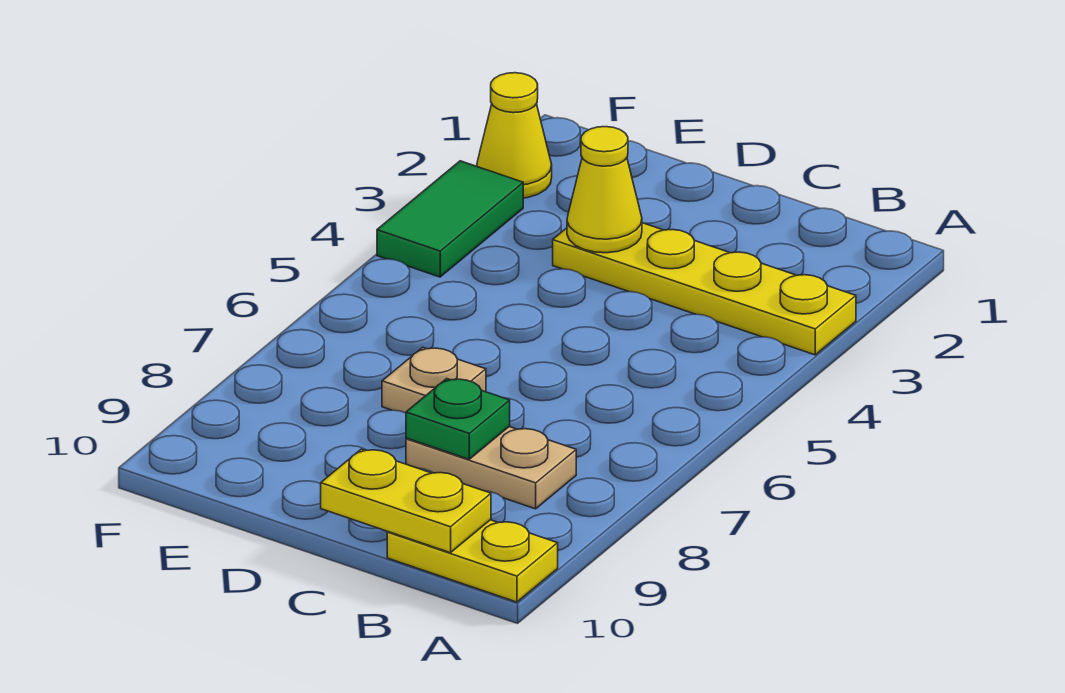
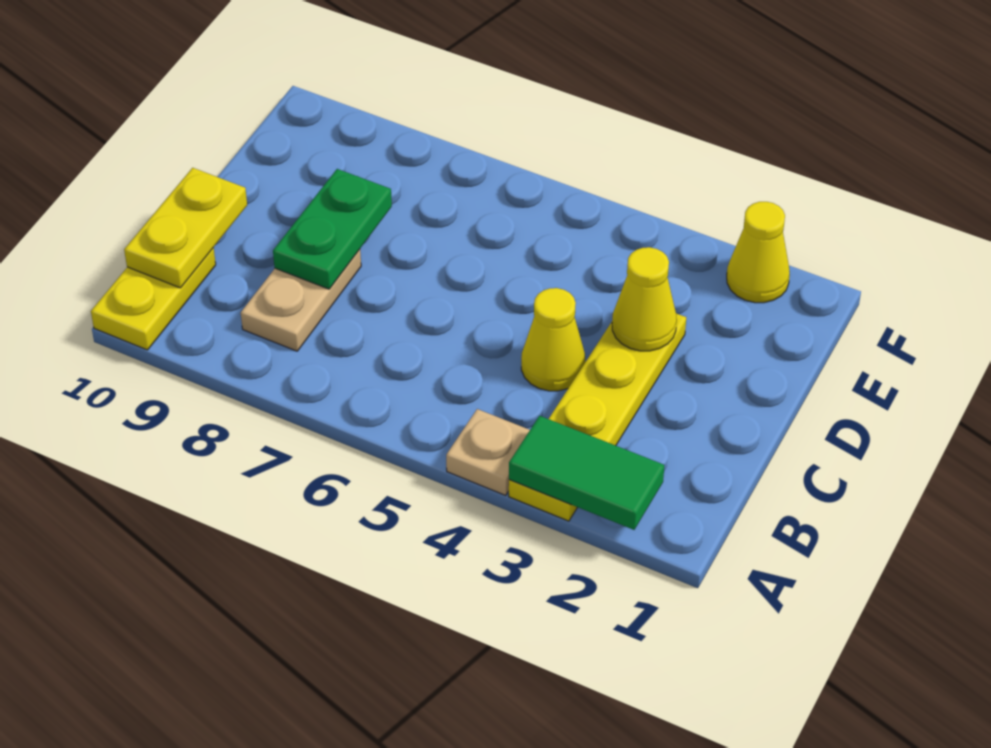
none -> yellow cone C4 level 1
green plate C8 level 2 -> green plate C8:D8 level 2
tan plate D7 level 1 -> tan plate A4 level 1
green tile F3:F4 level 1 -> green tile A2:A3 level 2

